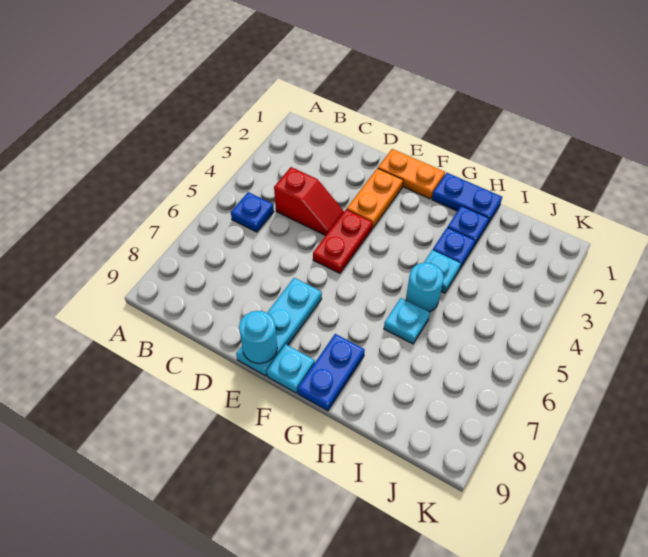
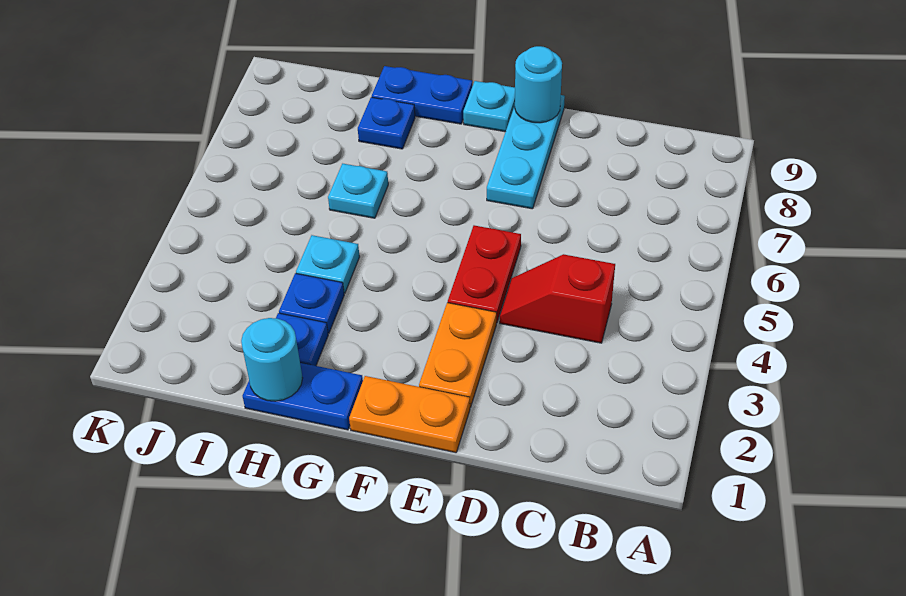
blue plate B5 level 1 -> blue plate H8 level 1
blue plate G8:G9 level 1 -> blue plate G9:H9 level 1
cyan round brick H5 level 1 -> cyan round brick H1 level 2

